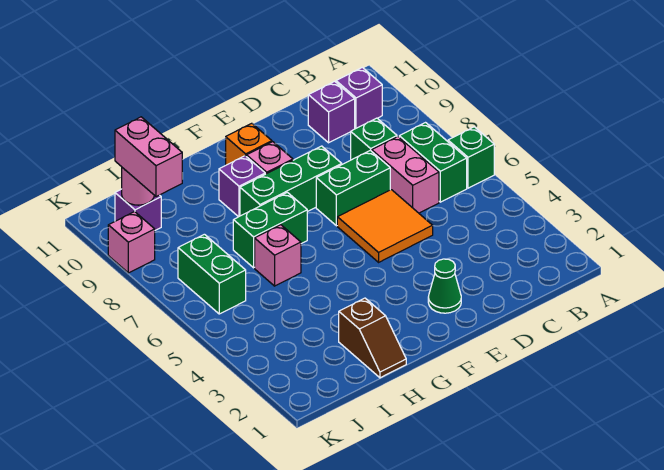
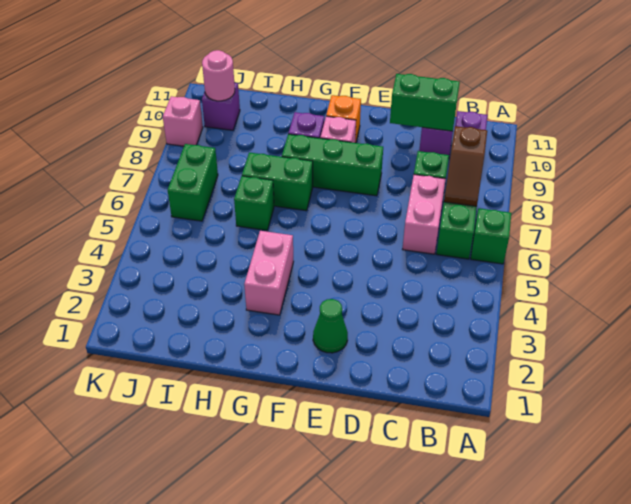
orange tile D5:E6 level 1 -> none
green brick D7:E7 level 1 -> green brick C10:D10 level 2
brown slope H1:H2 level 1 top 2 -> brown slope B7:B8 level 2 top 8
pink brick H6 level 1 -> green brick H6 level 1
pink brick J9:J10 level 3 -> pink brick G3:G4 level 1

